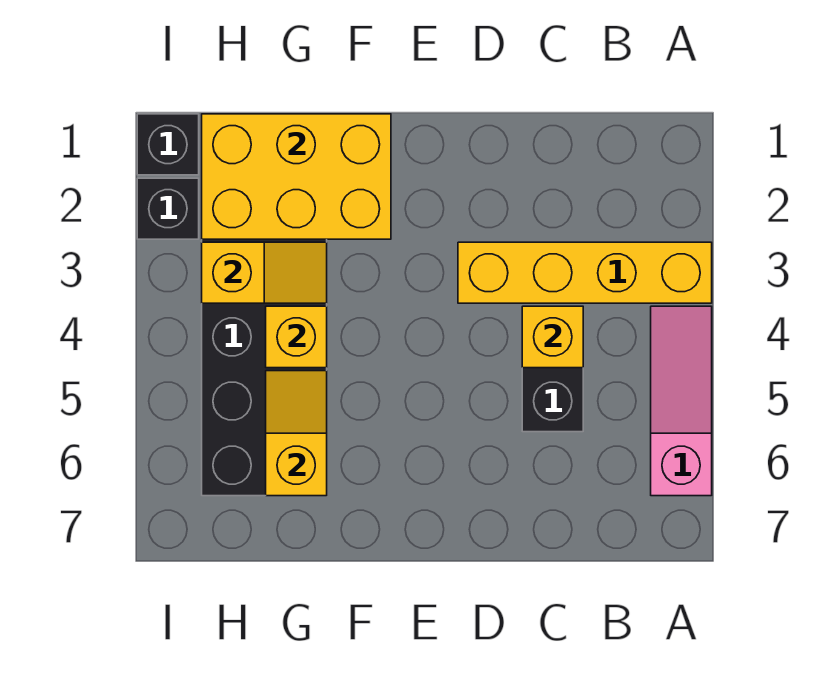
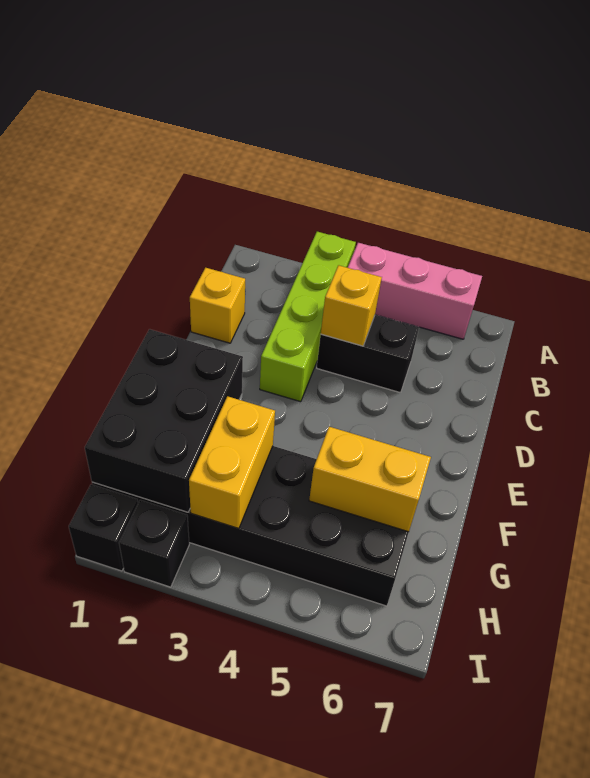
yellow brick A3:D3 level 1 -> lime brick A3:D3 level 1
pink slope A4:A6 level 1 top 6 -> pink brick A4:A6 level 1
yellow brick F1:H2 level 2 -> black brick F1:H2 level 2
yellow slope G3:H3 level 2 top H -> yellow brick G3:H3 level 2
yellow brick G4 level 2 -> yellow brick C1 level 1
yellow slope G5:G6 level 2 top 6 -> yellow brick G5:G6 level 2

